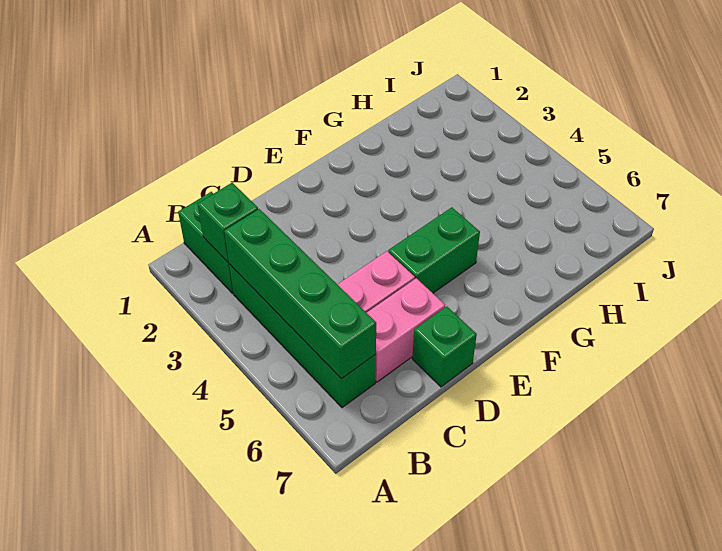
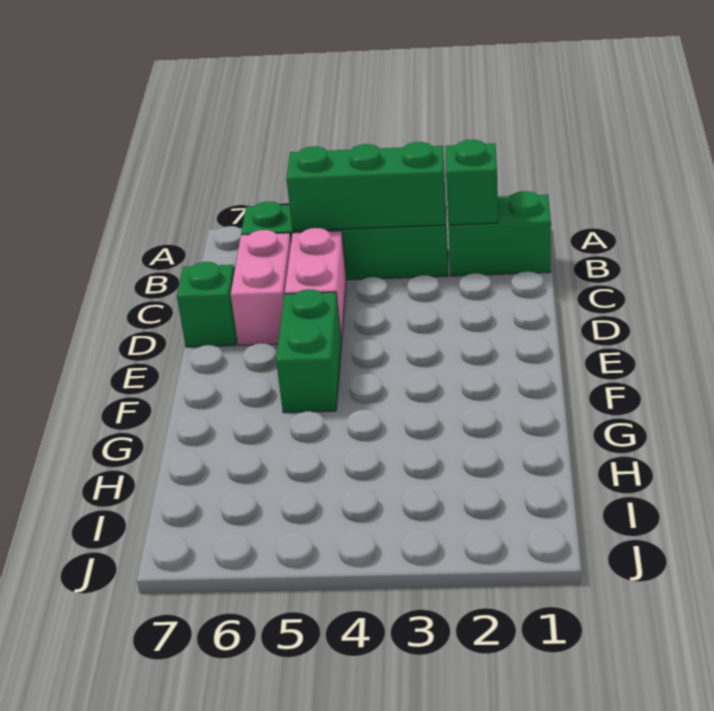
green brick B3:B6 level 2 -> green brick B3:B5 level 2

